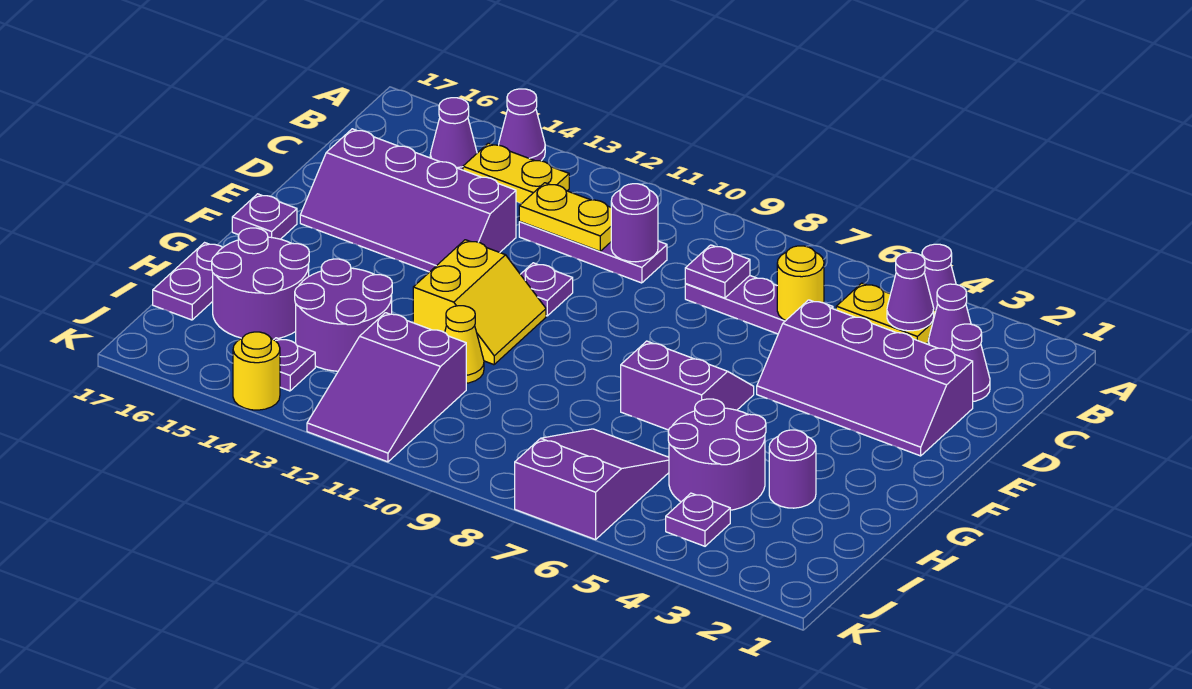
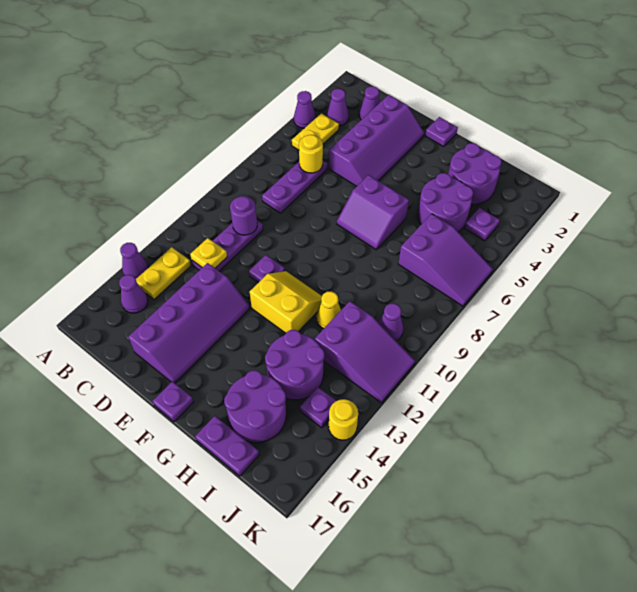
purple cone B4 level 2 -> purple cone J10 level 1
purple plate C8 level 2 -> purple plate F1 level 1
yellow plate C11:C12 level 2 -> yellow plate C12 level 2
purple slope F6:G7 level 1 top G -> purple slope F6:G7 level 1 top 6
purple round brick H3 level 1 -> purple round brick H2:I3 level 1
purple slope I6:K7 level 1 top K -> purple slope I6:K7 level 1 top I

